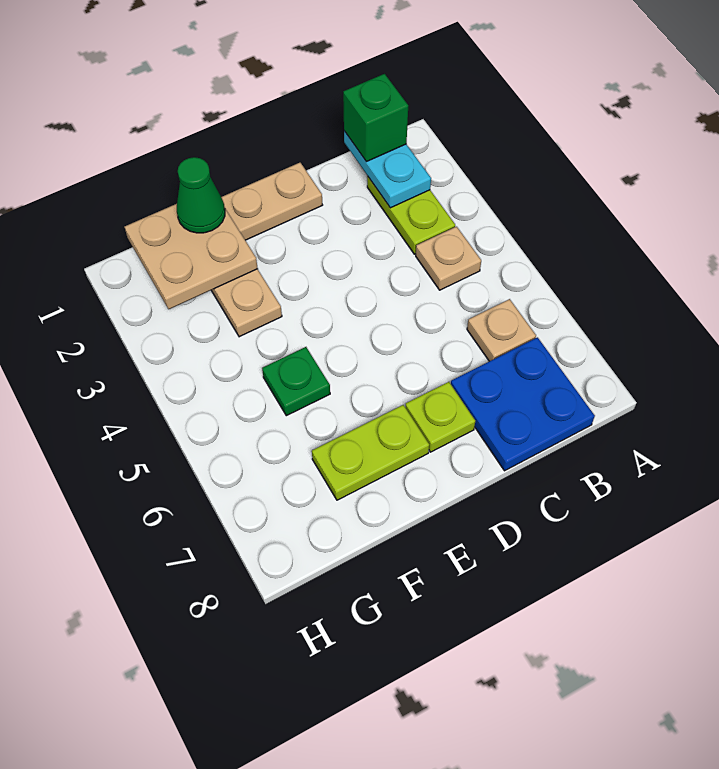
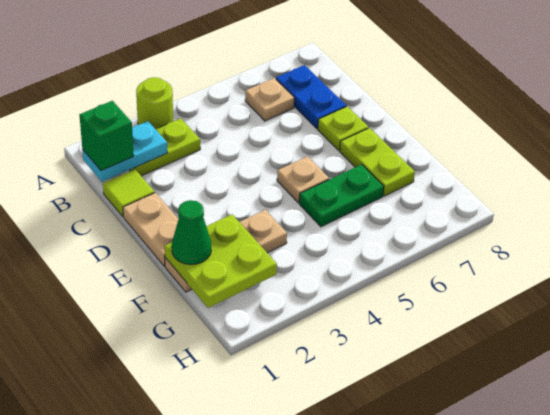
none -> lime round brick A3 level 1
tan plate B4 level 1 -> tan plate E5 level 1
blue plate B7:C8 level 1 -> blue plate B7:C7 level 1
none -> lime tile C1 level 1
tan plate F1:G2 level 2 -> lime plate F1:G2 level 2
green plate F5 level 1 -> green plate F5:F6 level 1

